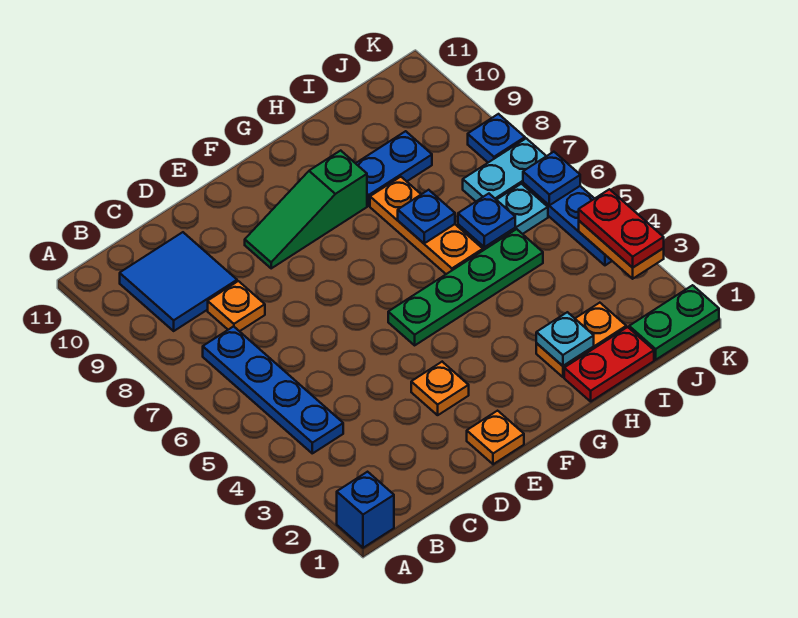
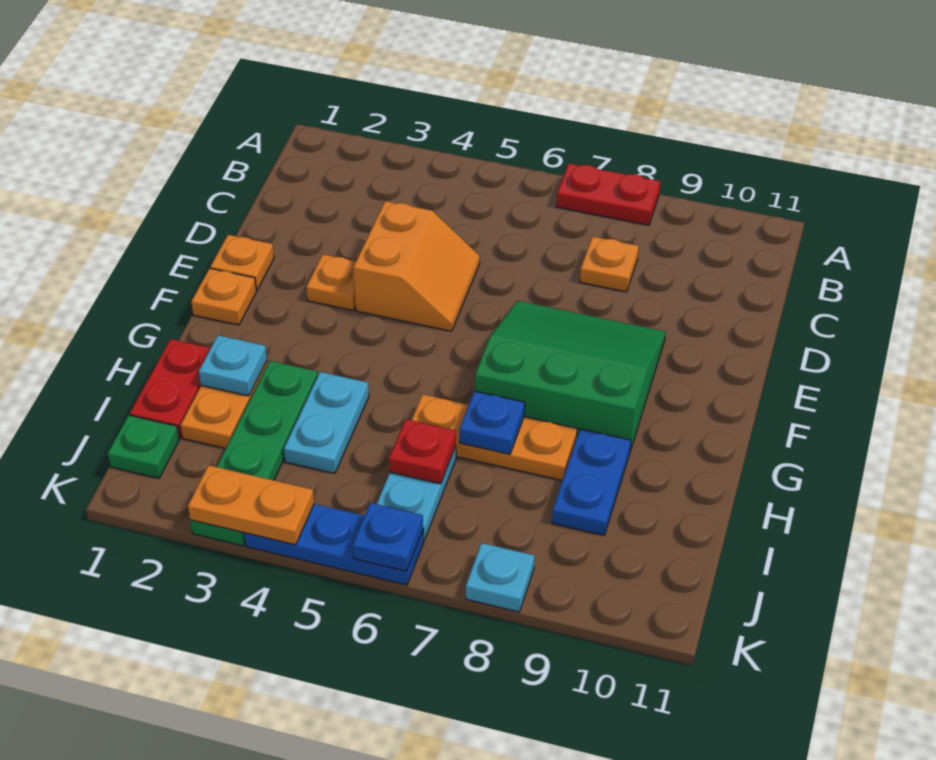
blue brick A1 level 1 -> none
blue plate B4:B7 level 1 -> none
blue tile B9:C10 level 1 -> none
none -> orange slope D4:E5 level 1 top 4
green slope E9:G9 level 1 top G -> green slope E7:G9 level 1 top G
none -> orange plate F1 level 1
green plate F5:I5 level 1 -> green plate H3:K3 level 1
blue plate I6 level 2 -> red plate I6 level 2
green plate J1:K1 level 1 -> green plate J1 level 1
cyan plate J7:K7 level 1 -> cyan plate H4:I4 level 1
red plate K3:K4 level 3 -> red plate A7:A8 level 1
blue plate K8 level 1 -> cyan plate K8 level 1

